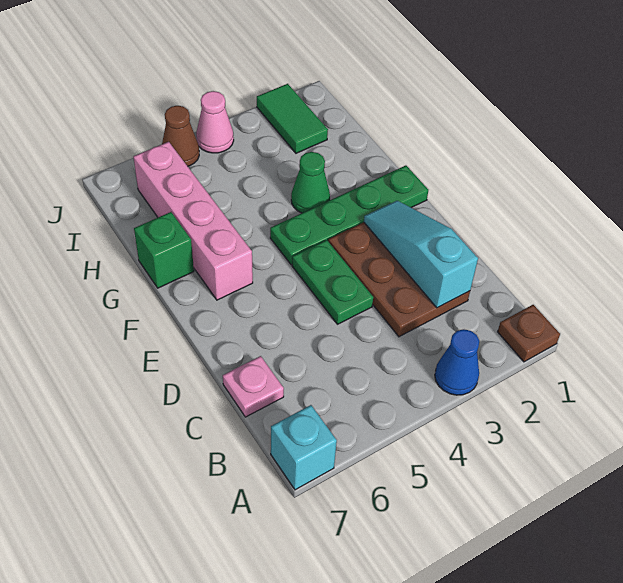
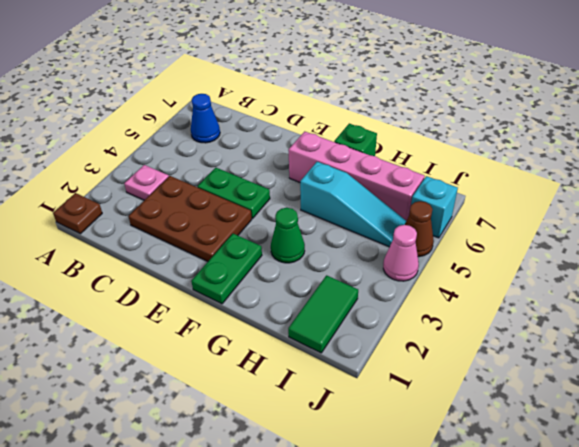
blue cone A3 level 1 -> blue cone B6 level 1
cyan brick A7 level 1 -> cyan brick J6 level 1
cyan slope C2:E2 level 2 top C -> cyan slope G5:I5 level 1 top G
pink plate C7 level 1 -> pink plate B3 level 1
green plate F1:F4 level 1 -> green plate F1:F2 level 1
green tile I2:J2 level 1 -> green tile I1:I2 level 1

